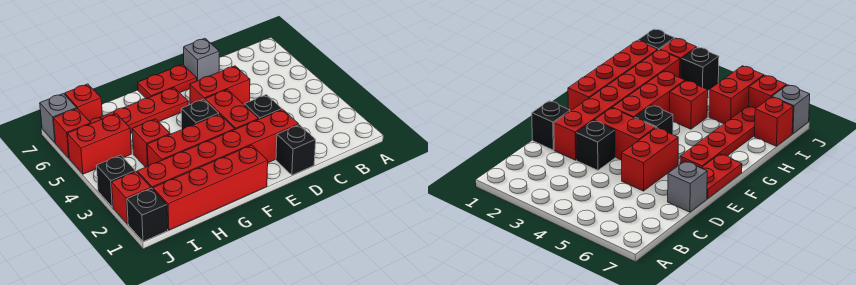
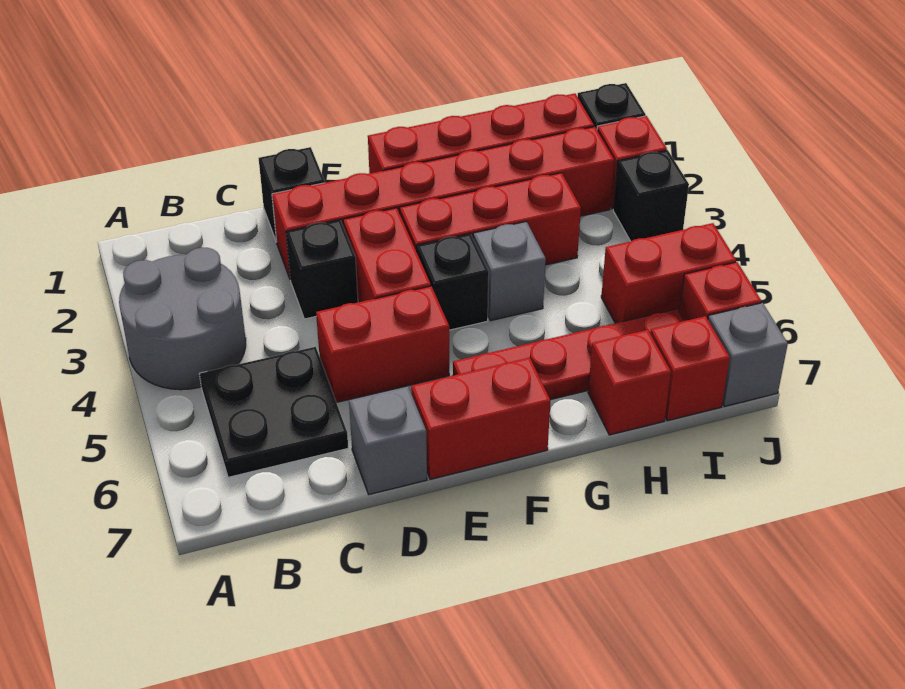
none -> grey round brick A3:B4 level 1
none -> black plate B5:C6 level 1
red plate E7:F7 level 1 -> red brick E7:F7 level 1
none -> grey brick G4 level 1
red brick H4 level 1 -> red brick H7 level 1

